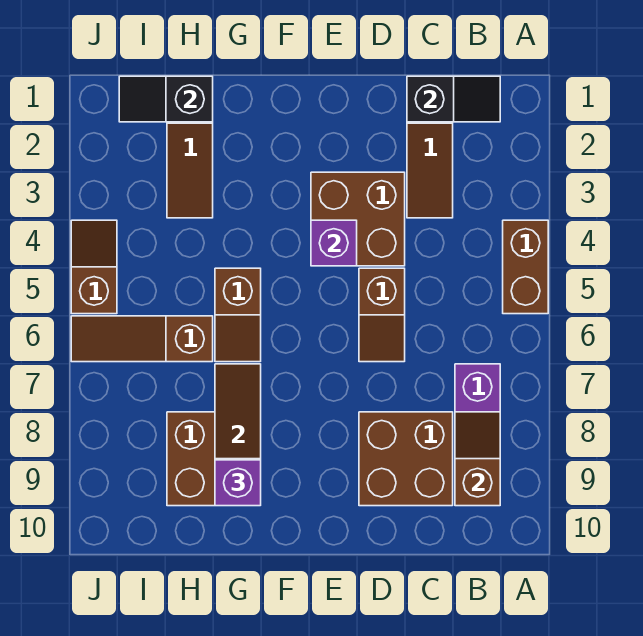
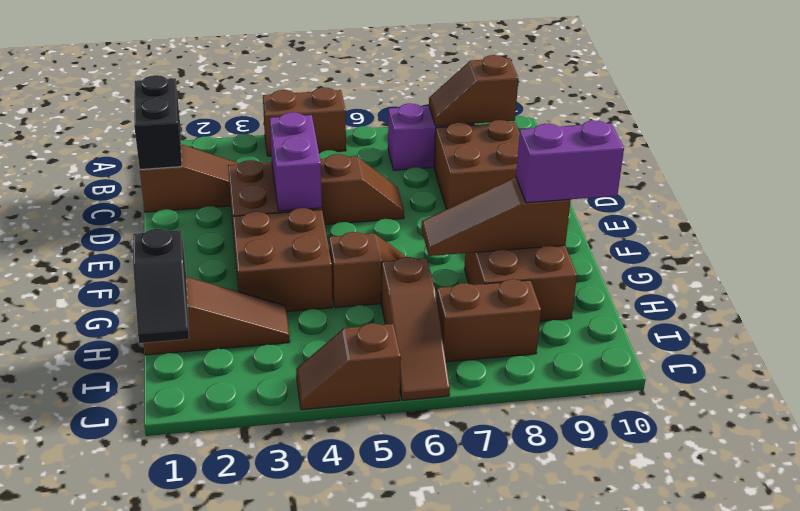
black slope B1:C1 level 2 top C -> black brick B1:C1 level 2
purple brick E4 level 2 -> purple brick D4:E4 level 2
none -> brown brick F3:G4 level 1
purple brick G9 level 3 -> purple brick G9:G10 level 3
none -> brown brick I7:I8 level 1

